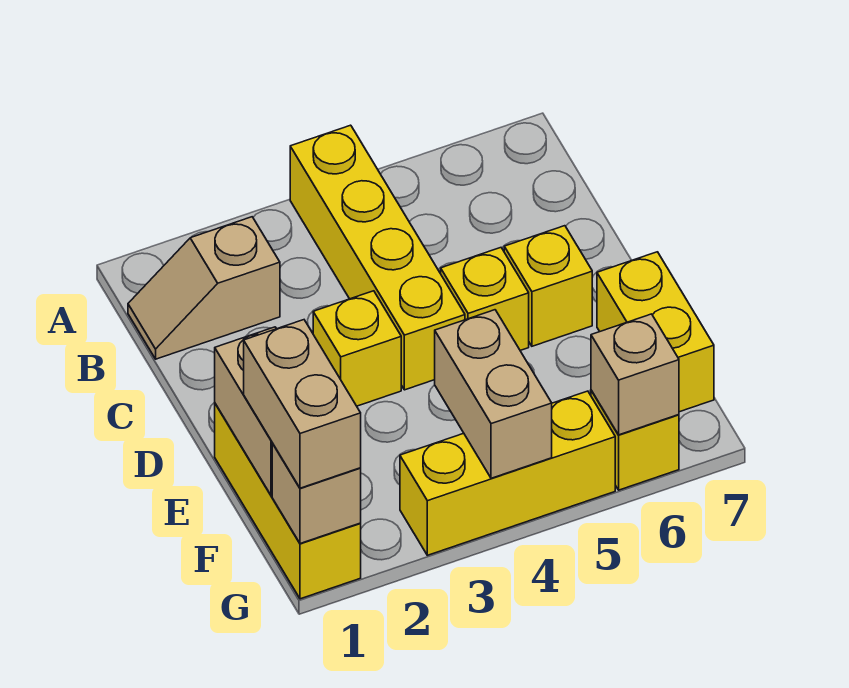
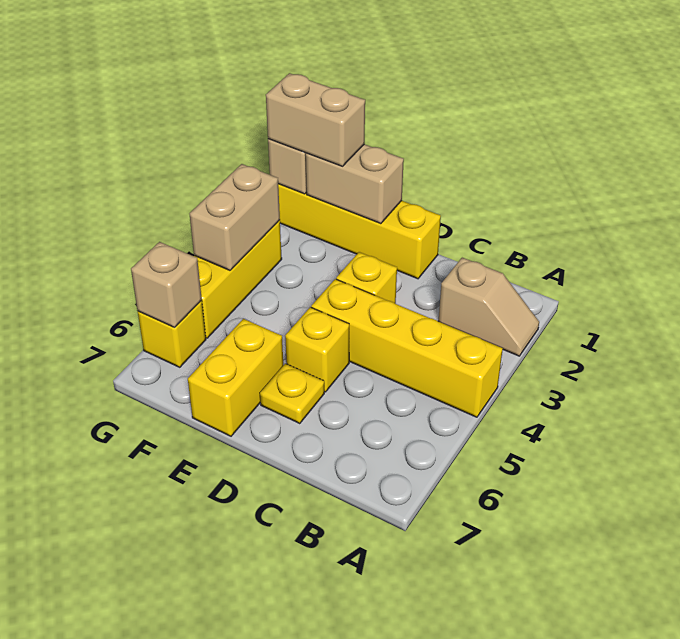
tan slope B1:B2 level 1 top 2 -> tan slope A2:B2 level 1 top B
yellow brick D6 level 1 -> yellow plate D6 level 1
yellow brick E1:G1 level 1 -> yellow brick D1:G1 level 1
yellow brick E7:F7 level 1 -> yellow brick E6:E7 level 1
tan brick F4:G4 level 2 -> tan brick G3:G4 level 2

